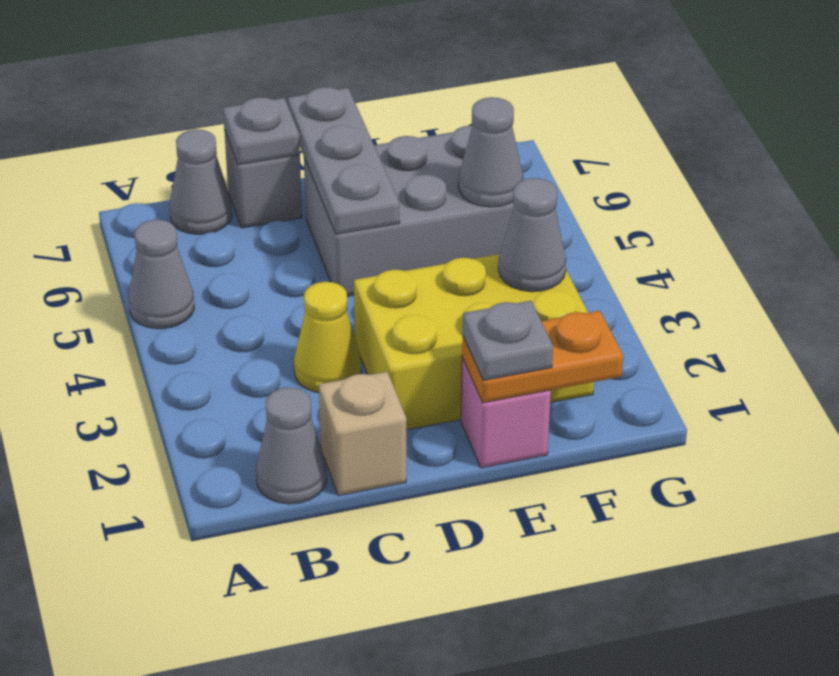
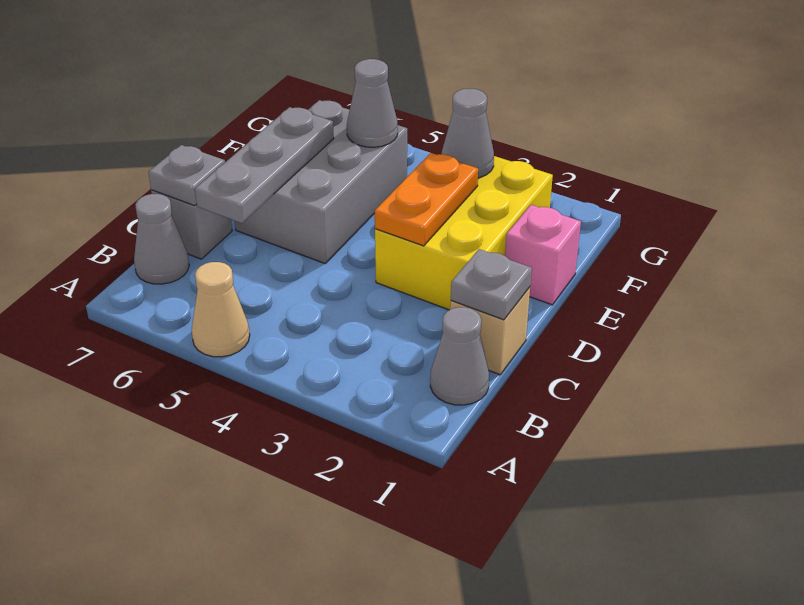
grey cone A5 level 1 -> tan cone A5 level 1
yellow cone C3 level 1 -> none
grey plate D5:D7 level 2 -> grey plate C6:E6 level 2
orange plate E1:F1 level 2 -> orange plate D3:E3 level 2
grey plate E1 level 3 -> grey plate C1 level 2

